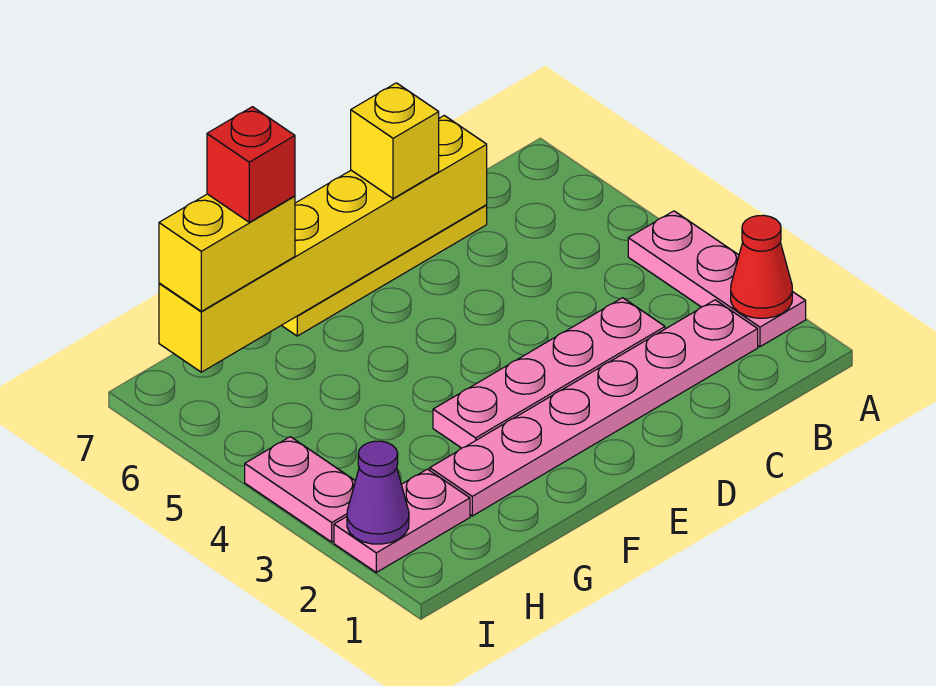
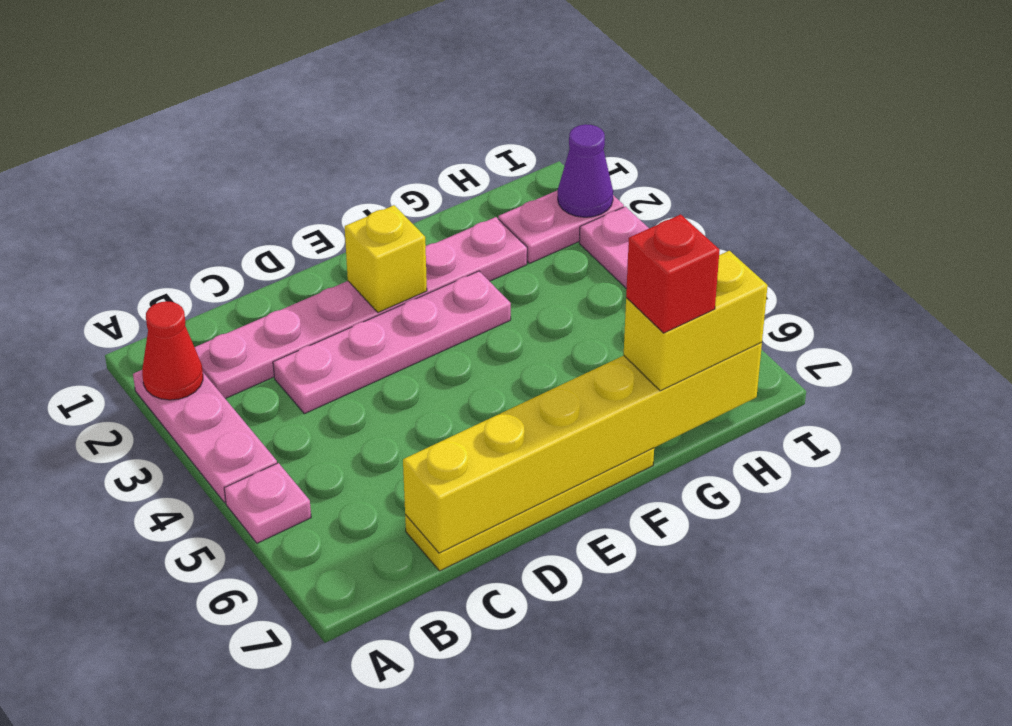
none -> pink plate A5 level 1
yellow brick D7 level 3 -> yellow brick E2 level 2

